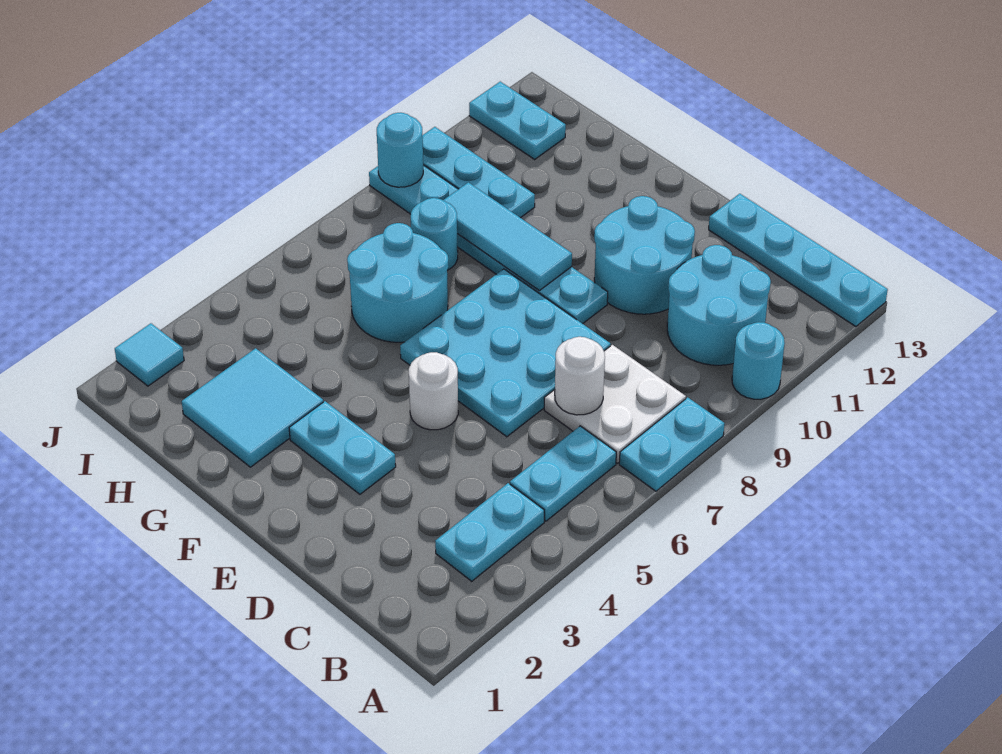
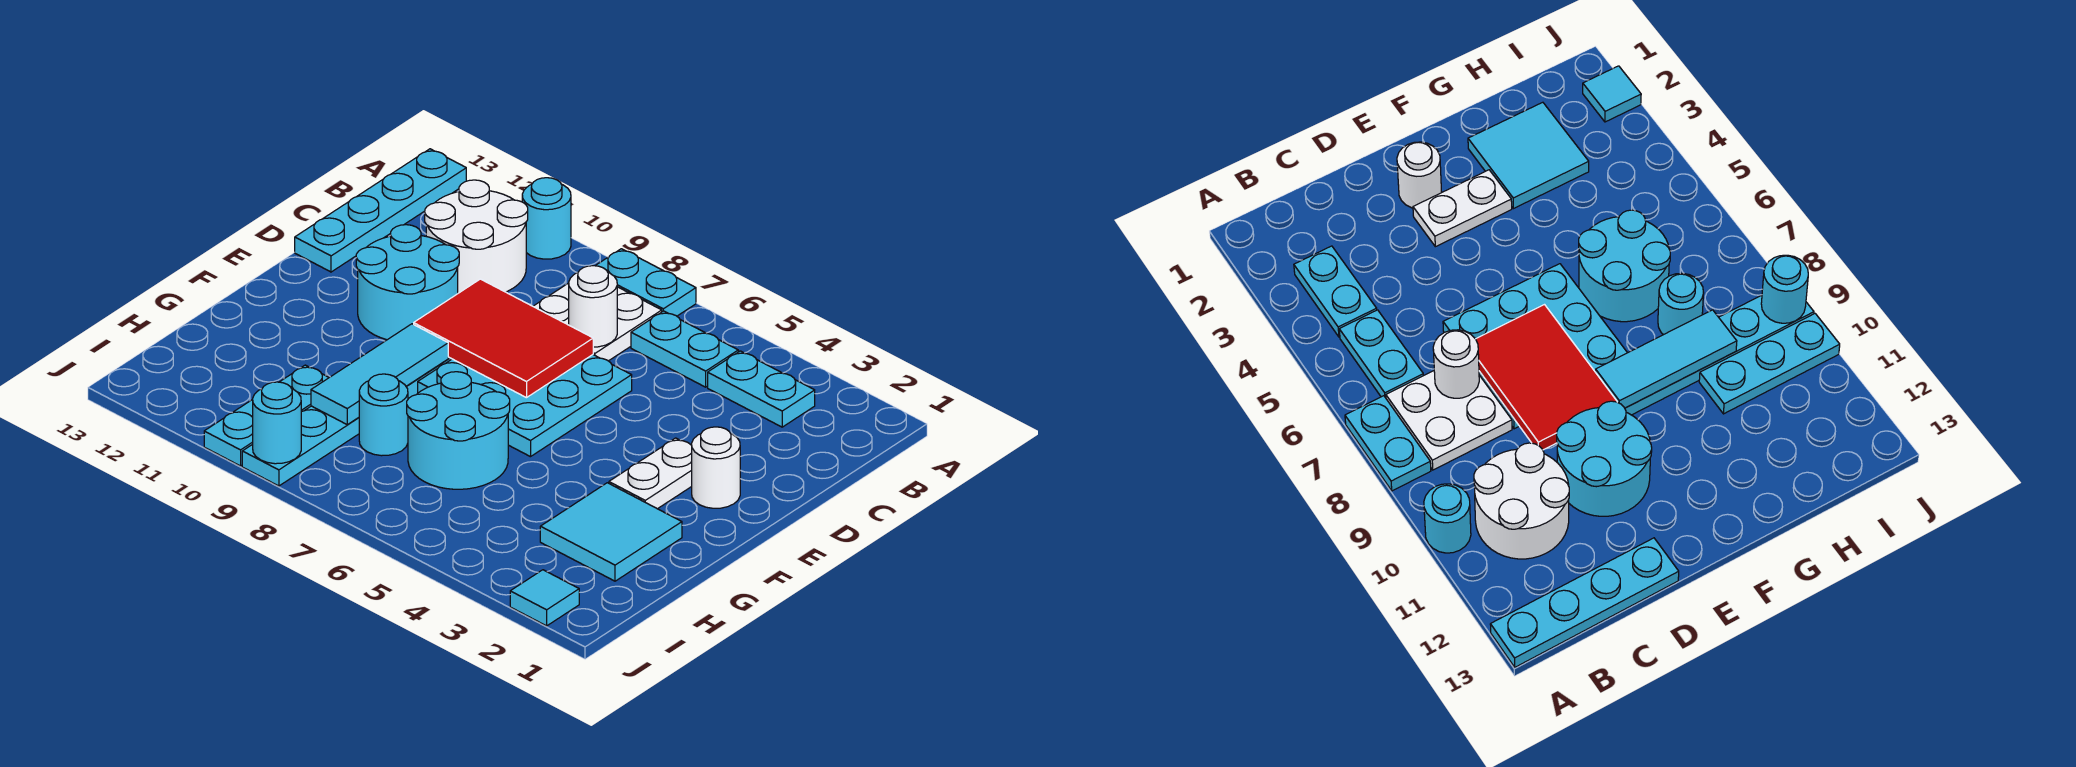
cyan round brick B10:C11 level 1 -> white round brick B10:C11 level 1
none -> red tile D7:E9 level 2
cyan plate E3:F3 level 1 -> white plate E3:F3 level 1
white round brick E5 level 1 -> white round brick E2 level 1
cyan plate I12:J12 level 1 -> none

